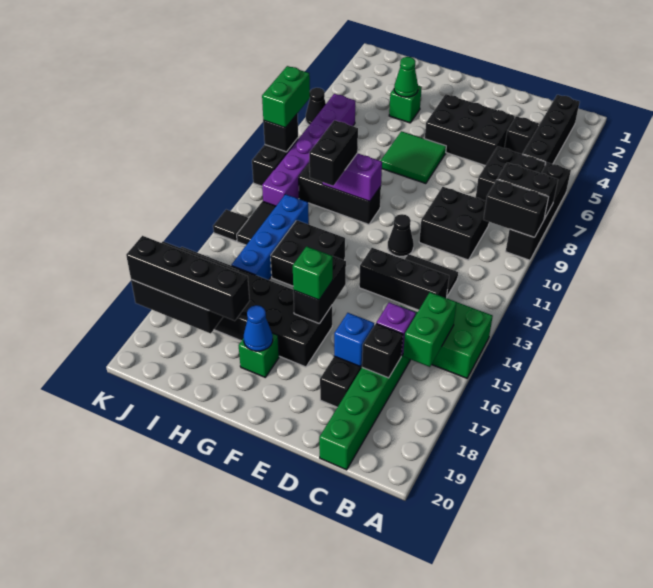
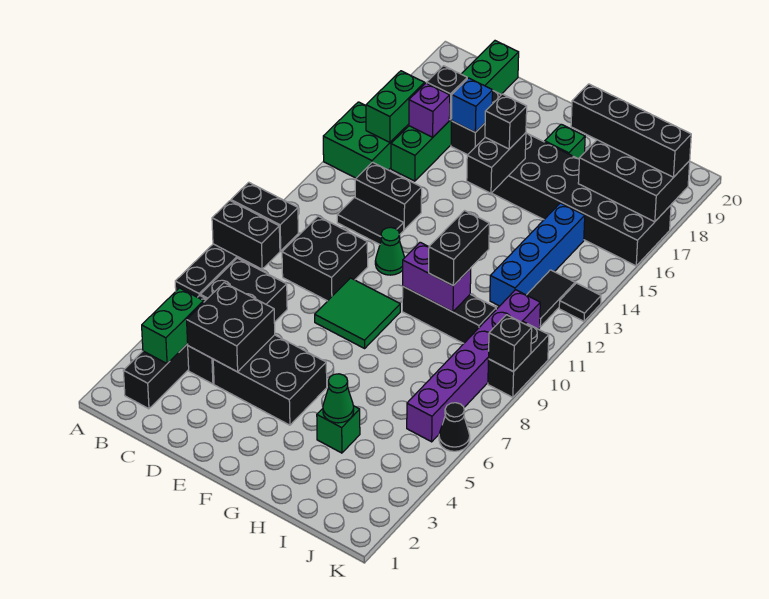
black brick C13:E13 level 1 -> black brick C13:D13 level 1
black cone E11 level 1 -> green cone E11 level 1
green tile F6:G7 level 1 -> green tile E8:F9 level 1
green brick F16 level 3 -> black brick F16 level 3
black brick G13:H14 level 1 -> black brick C4:D5 level 2
blue cone G18 level 2 -> none
green brick K8:K9 level 3 -> green brick B3:B4 level 2

